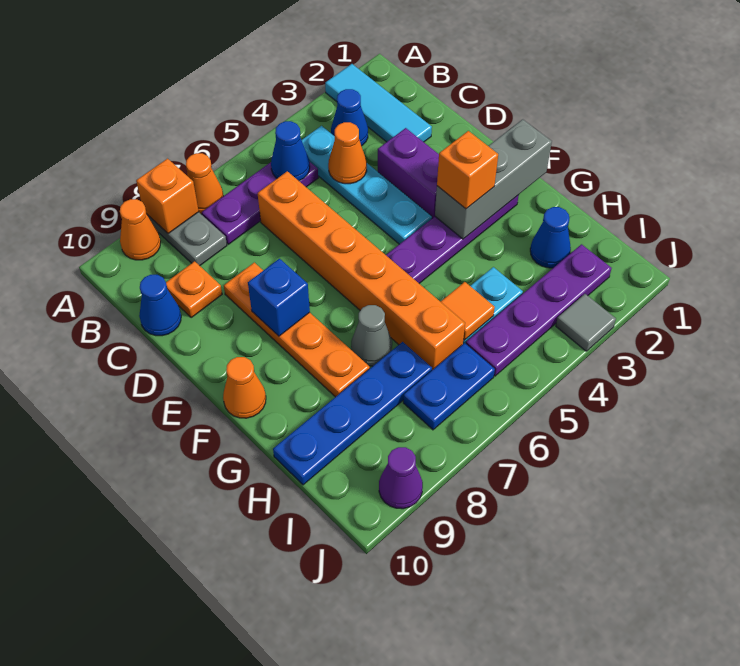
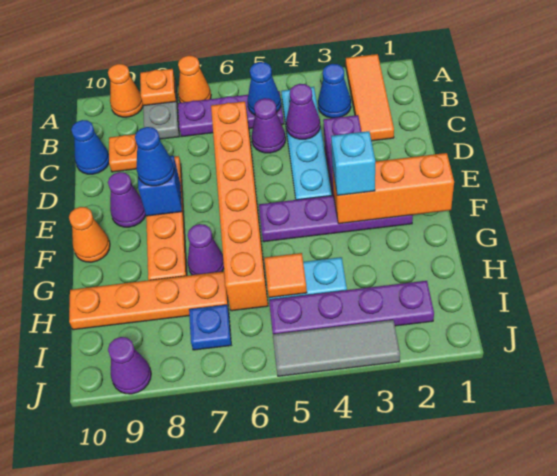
cyan tile A2:C2 level 1 -> orange tile A2:C2 level 1
orange brick A8 level 2 -> orange plate A8 level 2
orange cone C4 level 2 -> purple cone C4 level 2
none -> purple cone C5 level 1
none -> purple cone E9 level 1
grey brick F1:F3 level 2 -> orange brick F1:F3 level 2
orange brick F3 level 3 -> cyan brick F3 level 3
grey cone G7 level 1 -> purple cone G7 level 1
blue cone H2 level 1 -> blue cone E8 level 3
blue plate H7:H10 level 1 -> orange plate H7:H10 level 1
blue plate I6:I7 level 1 -> blue plate I7 level 1
grey tile J3 level 1 -> grey tile J3:J5 level 1

